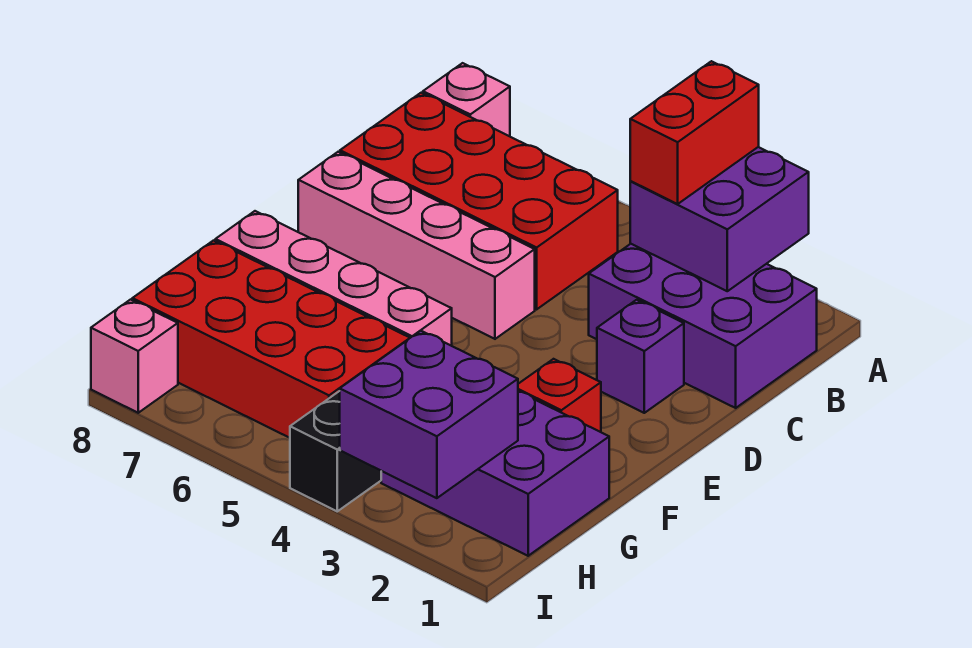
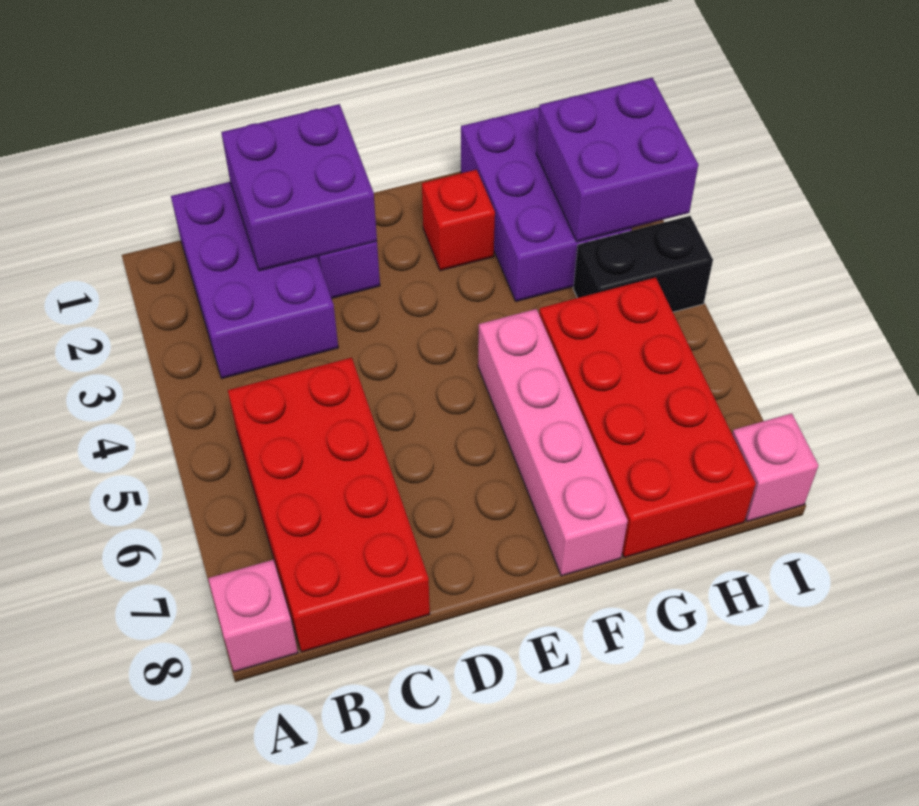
purple brick A2:B3 level 2 -> purple brick C1:D2 level 2
red brick A3:B3 level 3 -> none
pink brick D5:D8 level 1 -> none

